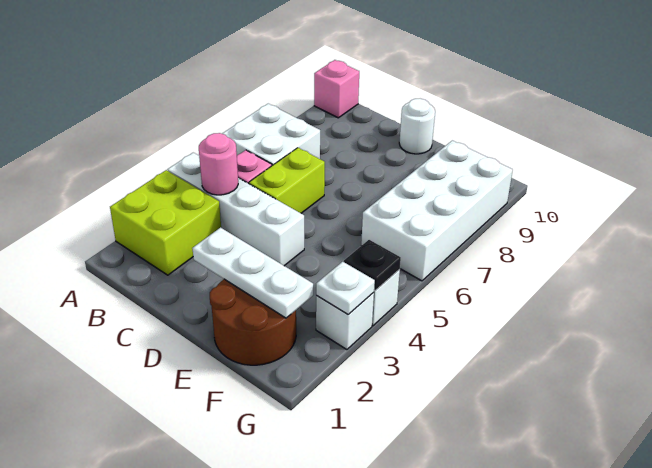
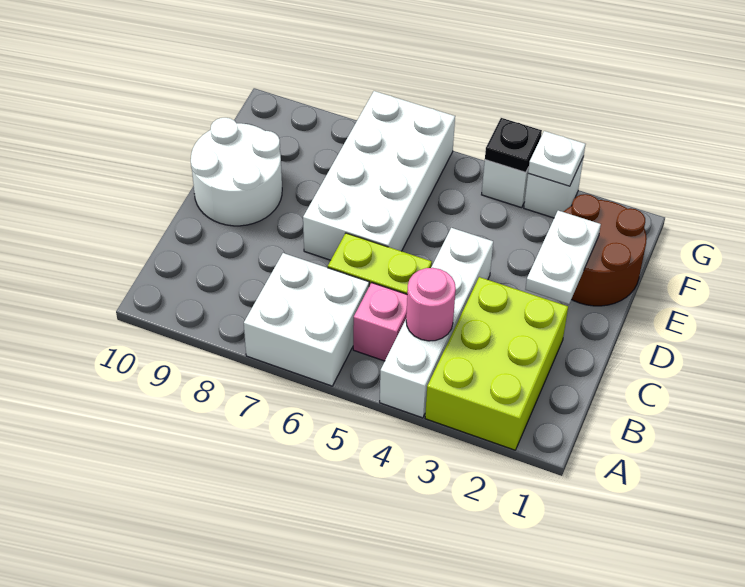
lime brick A2:B3 level 1 -> lime brick A2:C3 level 1
pink brick A10 level 1 -> none
white plate D2:F2 level 2 -> white plate D2:E2 level 2
white round brick D10 level 1 -> white round brick D9:E10 level 1
white brick F6:G9 level 1 -> white brick D6:G7 level 1

